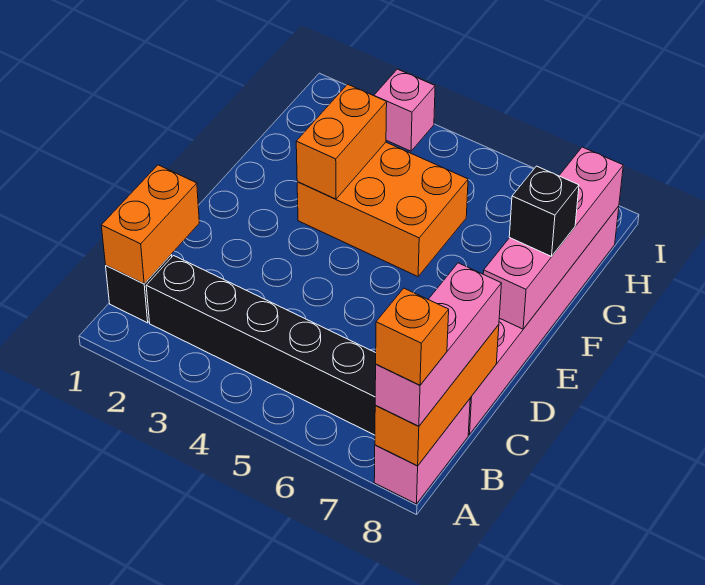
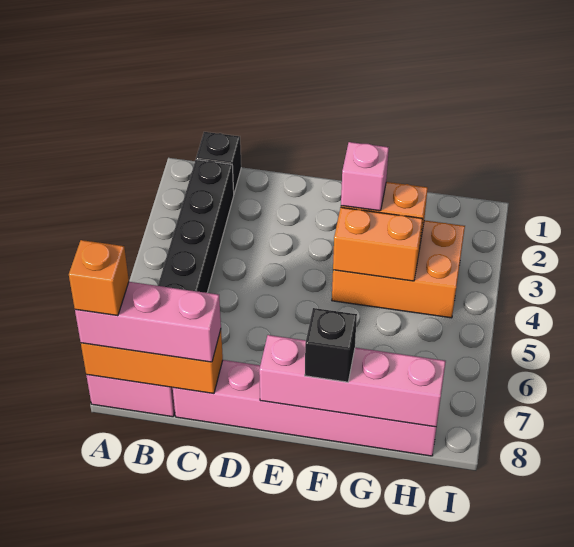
orange brick B1:C1 level 2 -> orange brick F4:G4 level 2
orange brick F3:G5 level 1 -> orange brick F3:H4 level 1
pink brick I3 level 1 -> pink brick F3 level 3

